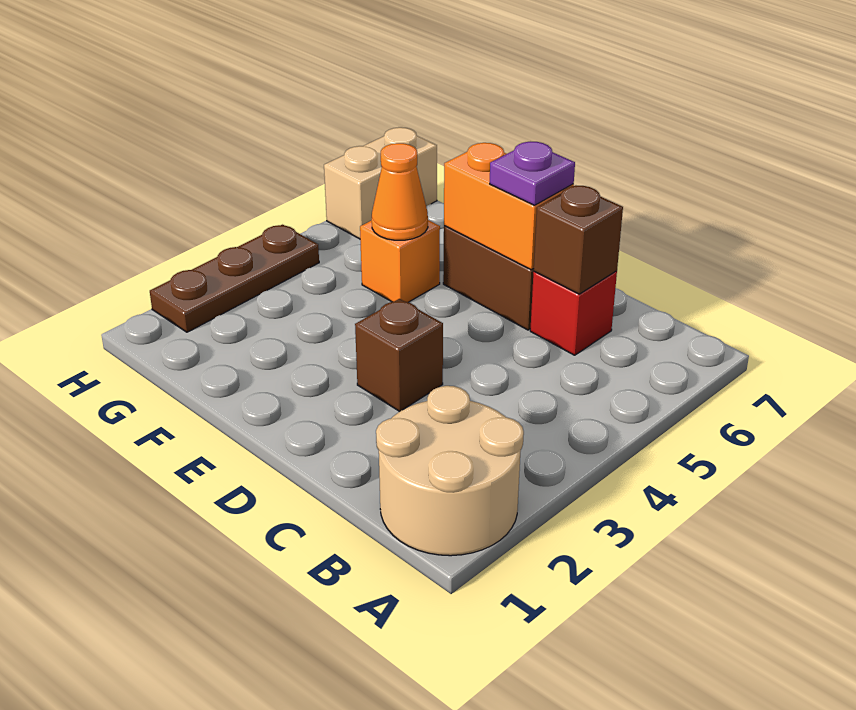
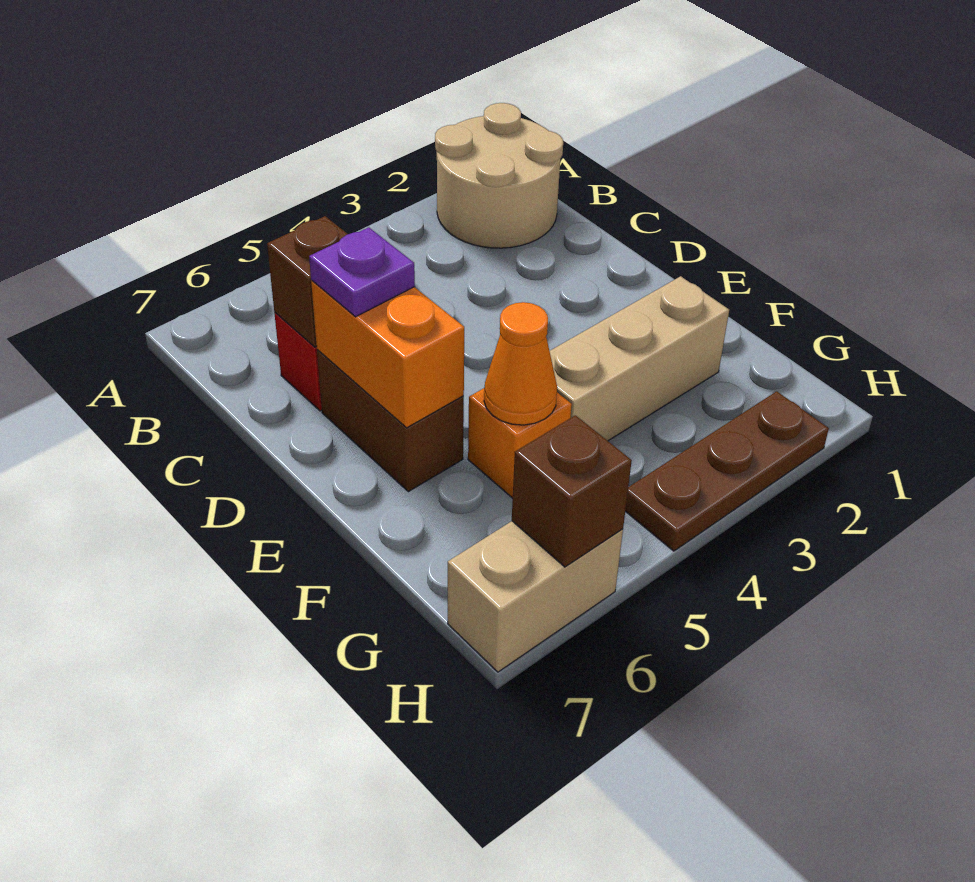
brown brick D3 level 1 -> brown brick H6 level 2
none -> tan brick F2:F4 level 1

